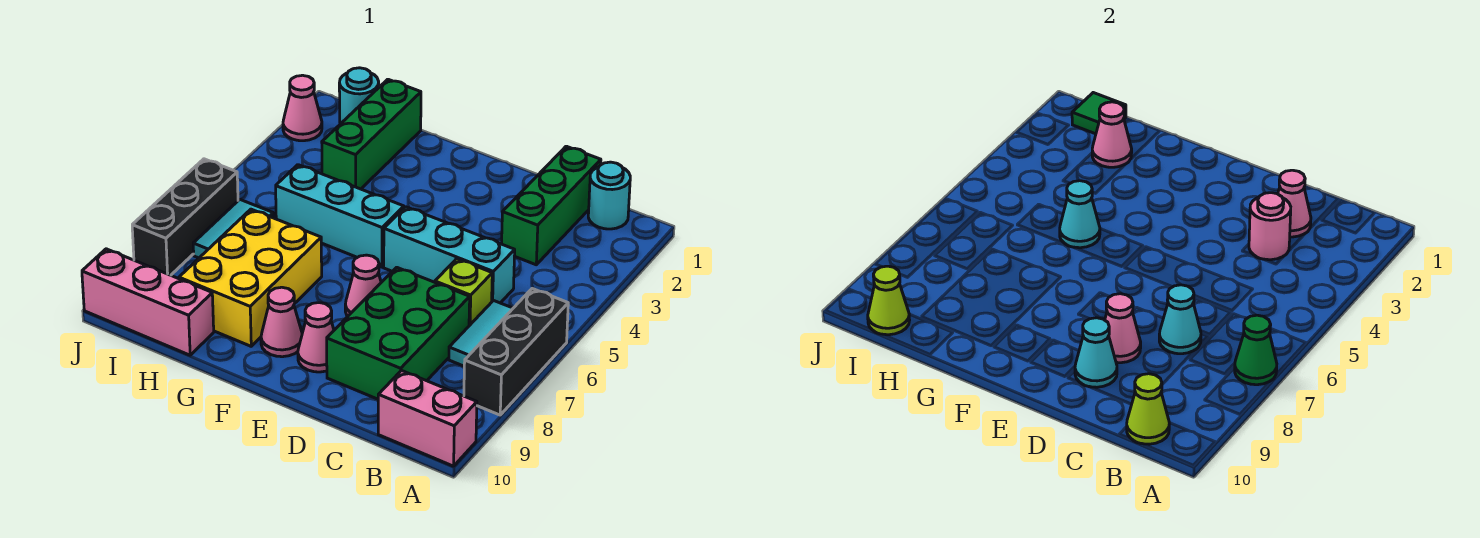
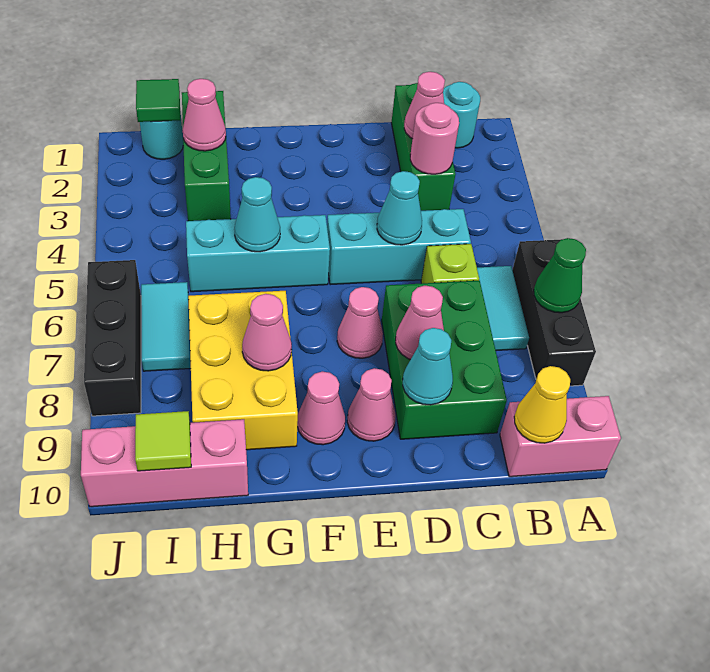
lime cone B10 level 2 -> yellow cone B10 level 2
cyan cone C7 level 2 -> cyan cone D5 level 2
lime cone I10 level 2 -> lime tile I10 level 2
pink cone J2 level 1 -> pink cone G8 level 2

